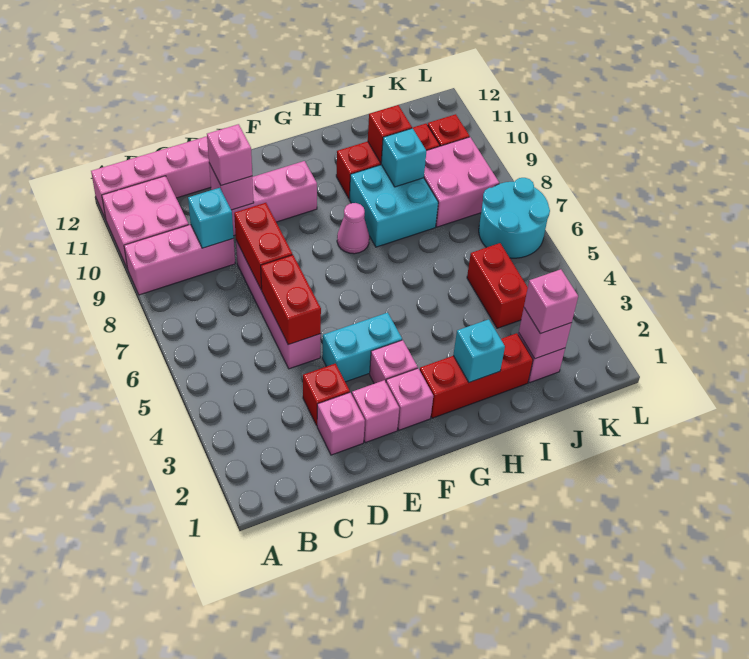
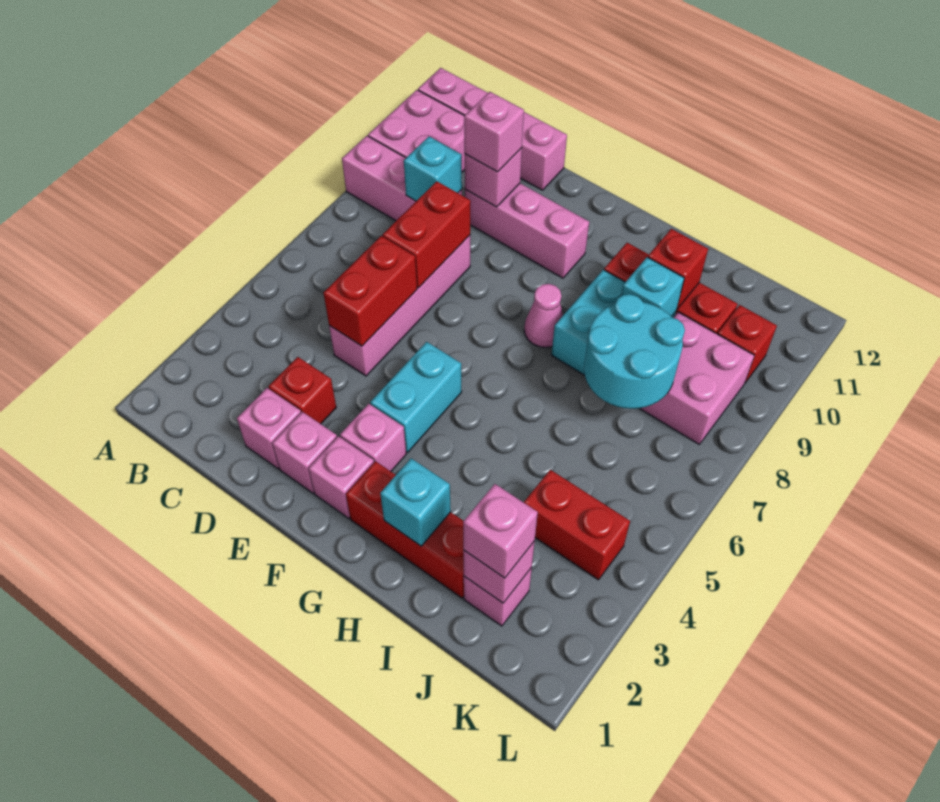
cyan brick E4:F4 level 1 -> cyan brick F4:F5 level 1
red brick J4:J5 level 1 -> red brick J4:K4 level 1
cyan round brick K6:L7 level 1 -> cyan round brick I7:J8 level 2

